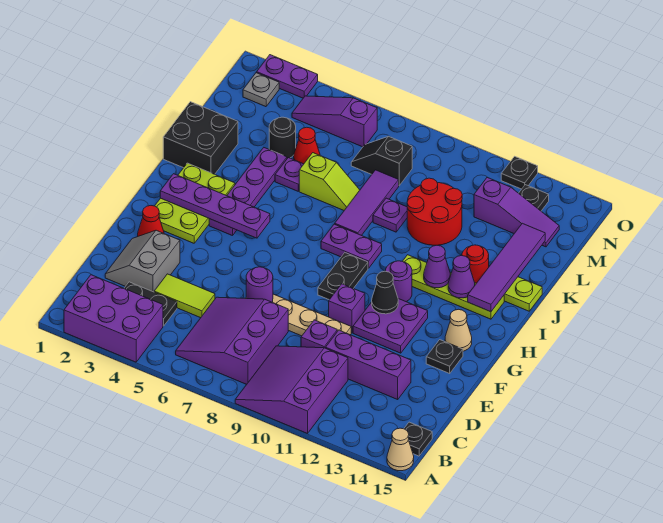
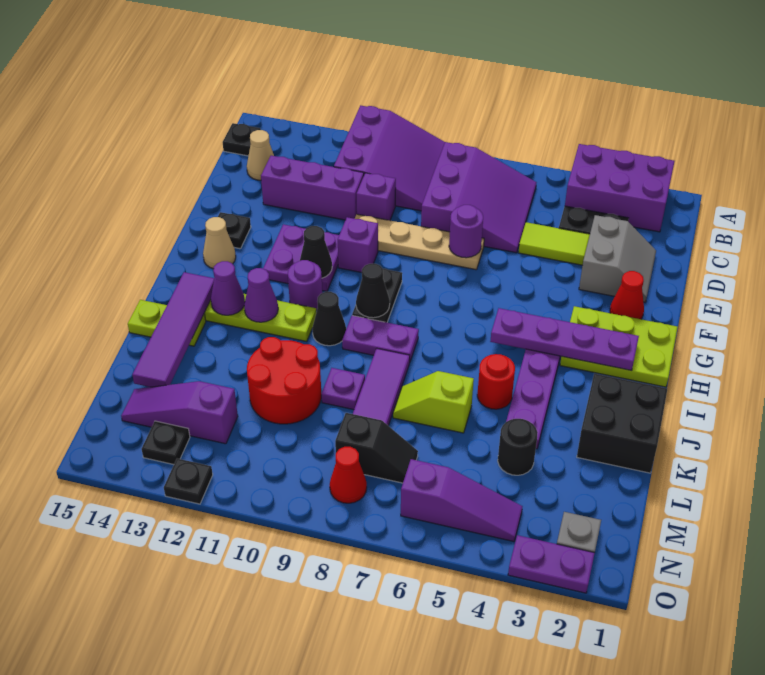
tan cone A15 level 1 -> tan cone C14 level 1
lime plate G2:I3 level 1 -> lime plate G1:H3 level 1
none -> black cone H9 level 2
none -> black cone I10 level 1
red round brick J13 level 1 -> red round brick J5 level 1
purple plate K5 level 1 -> none
red cone L5 level 1 -> red cone N8 level 1

